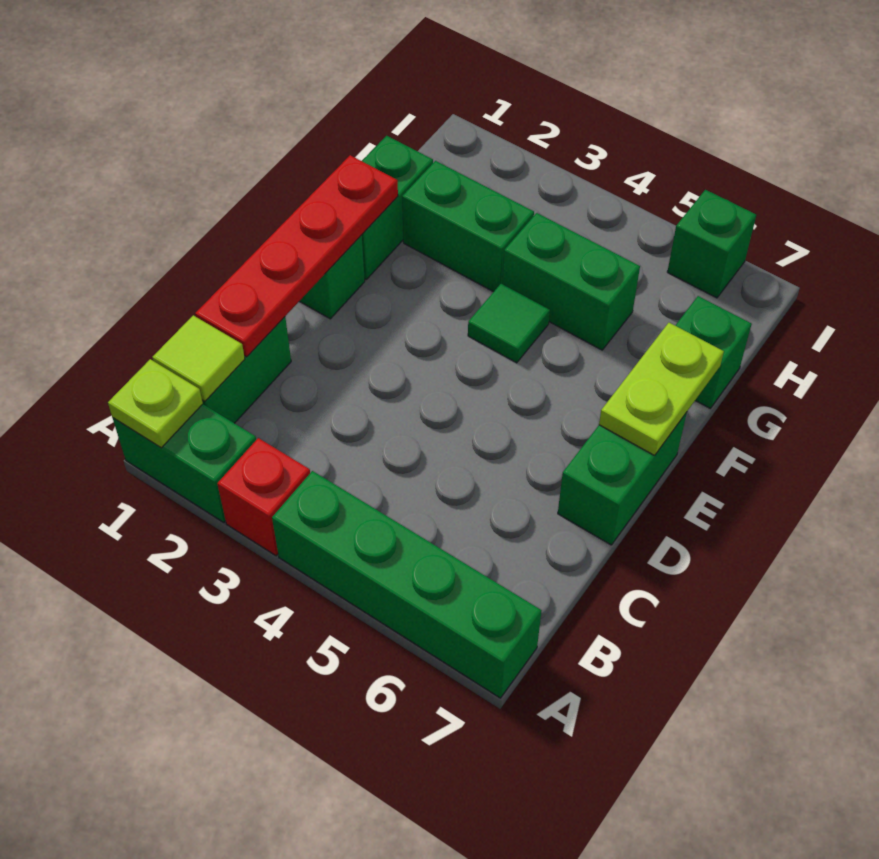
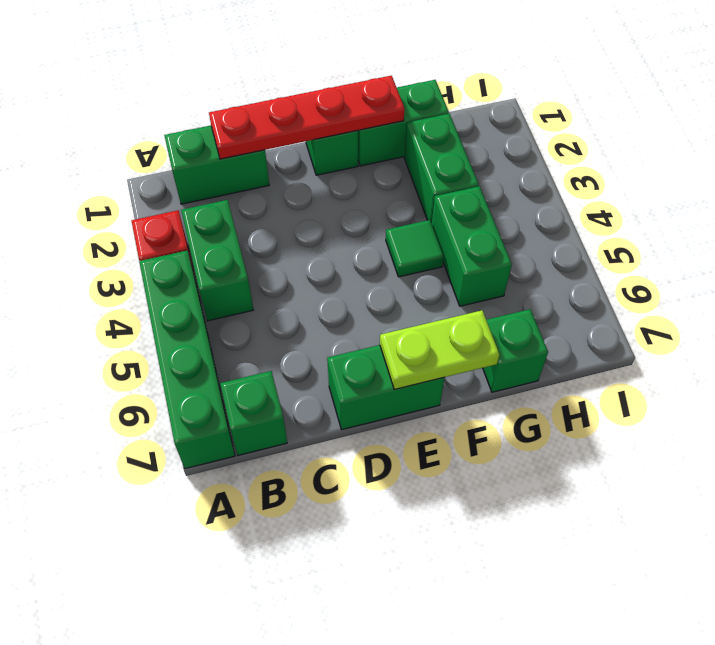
green brick A1:A2 level 1 -> green brick B3:B4 level 1
lime plate A1 level 2 -> none
lime tile B1 level 2 -> none
green brick I6 level 1 -> green brick B7 level 1

